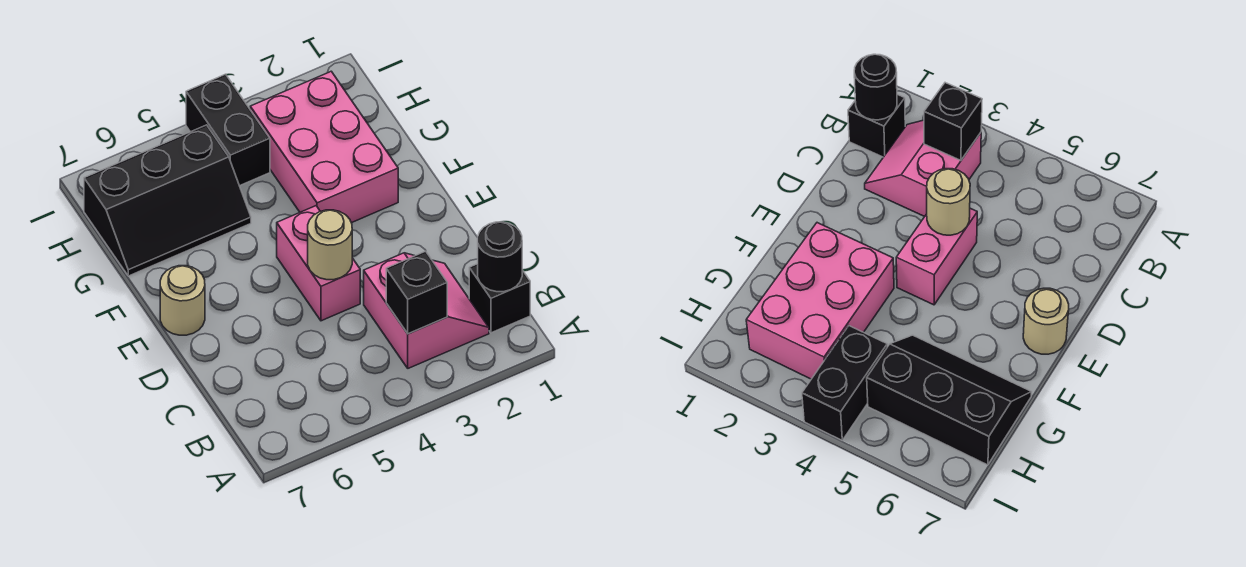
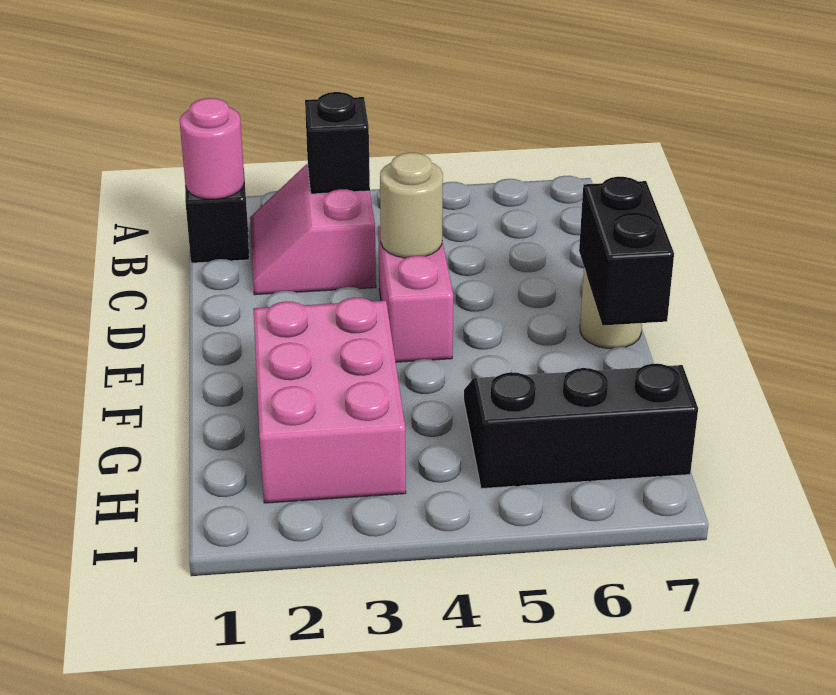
black round brick B1 level 2 -> pink round brick B1 level 2
black brick H4:I4 level 1 -> black brick E7:F7 level 2

